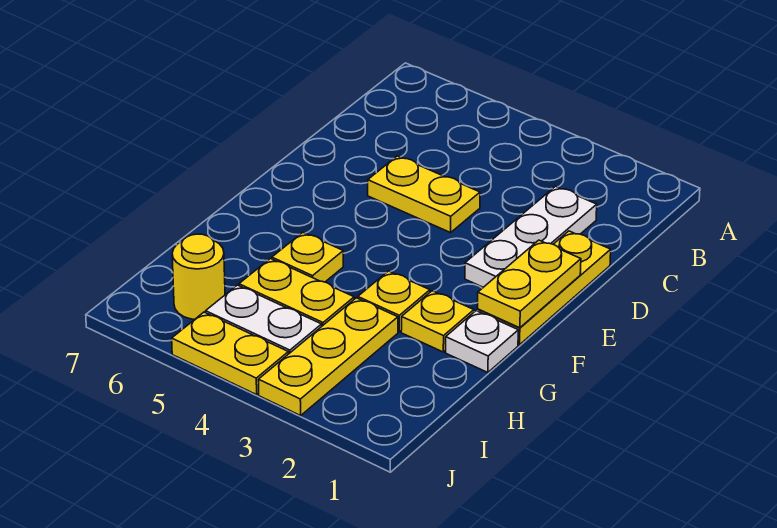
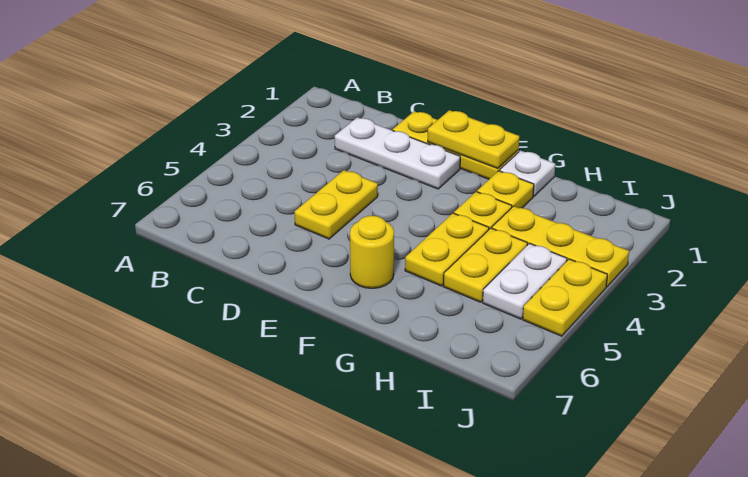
yellow plate G5 level 1 -> yellow plate G4:G5 level 1
yellow round brick I6 level 1 -> yellow round brick F6 level 1

